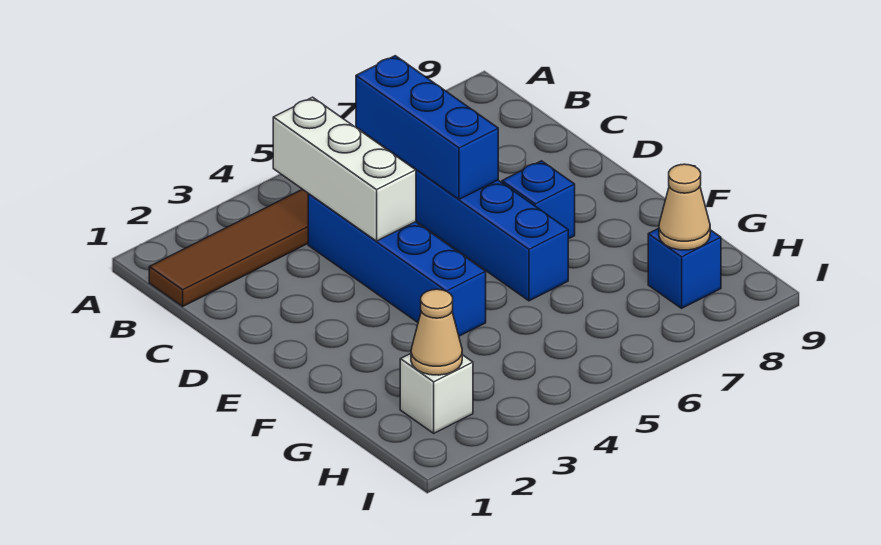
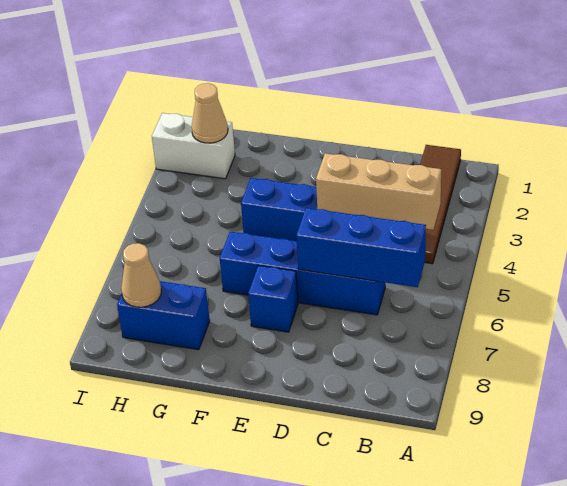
white brick B4:D4 level 2 -> tan brick B4:D4 level 2
white brick H2 level 1 -> white brick H2:I2 level 1
blue brick H8 level 1 -> blue brick G8:H8 level 1

